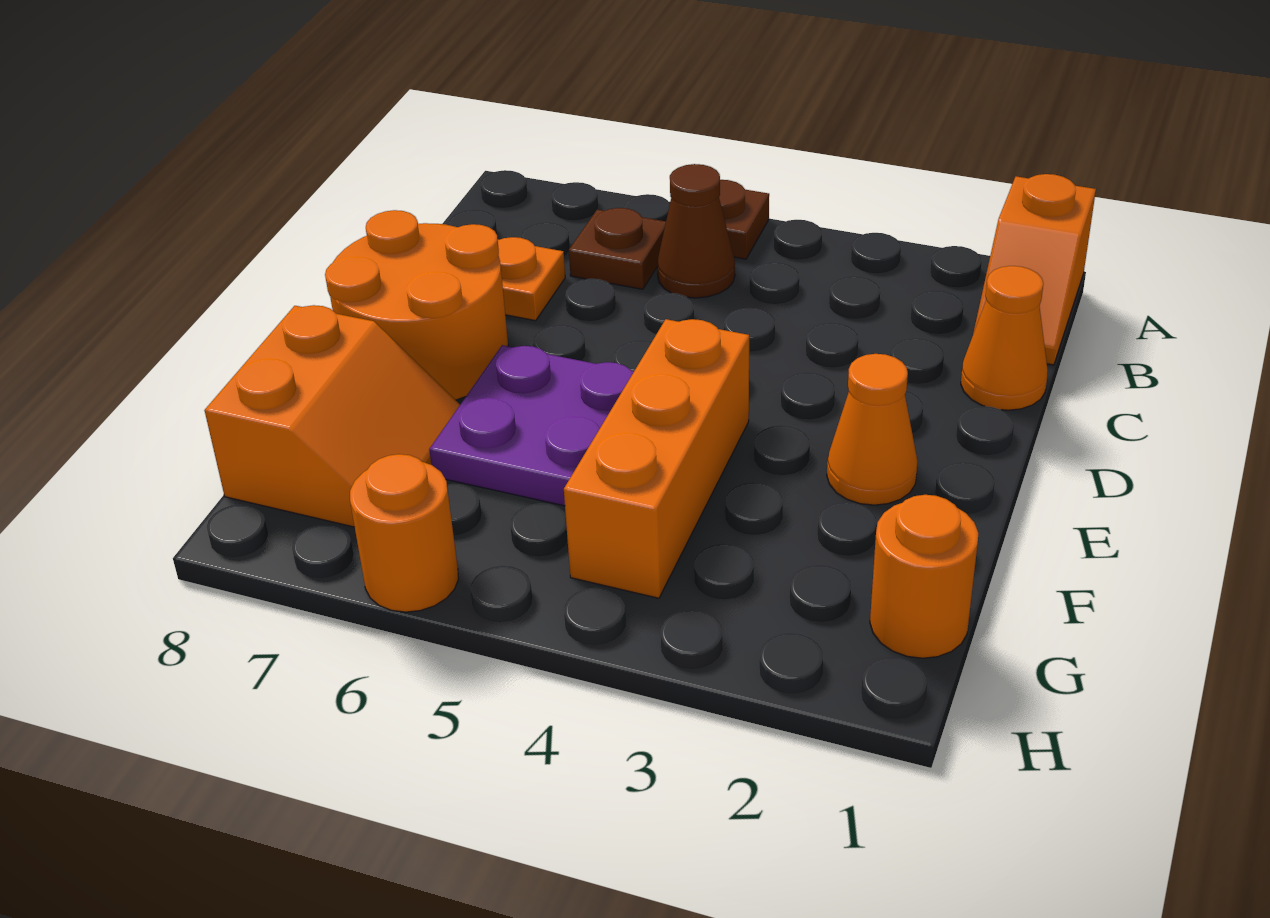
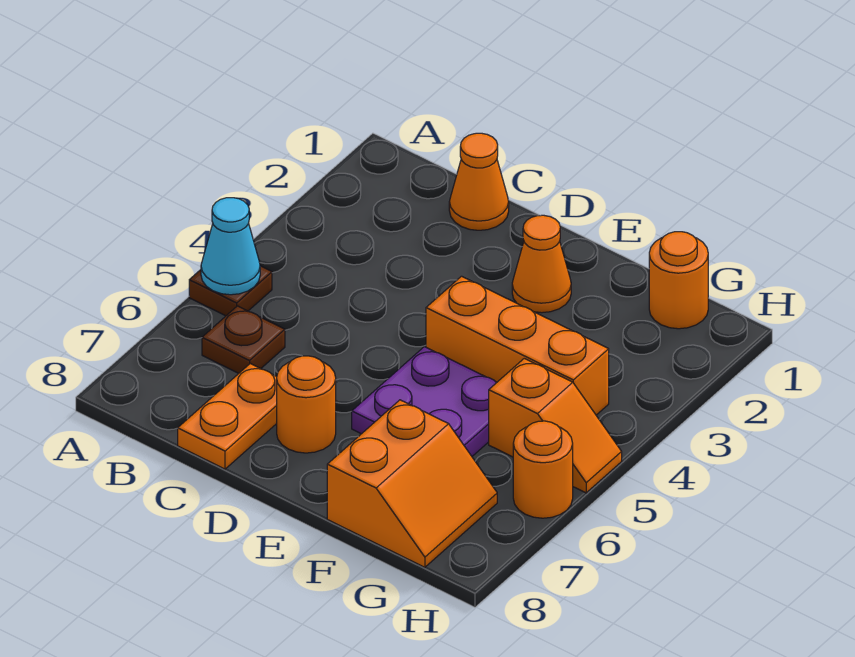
orange slope A1:B1 level 1 top A -> orange slope G5:H5 level 1 top G
none -> cyan cone A5 level 2
brown cone B5 level 1 -> none
orange round brick D7:E8 level 1 -> orange round brick D7 level 1
orange slope F7:G8 level 1 top 8 -> orange slope F7:G8 level 1 top F

